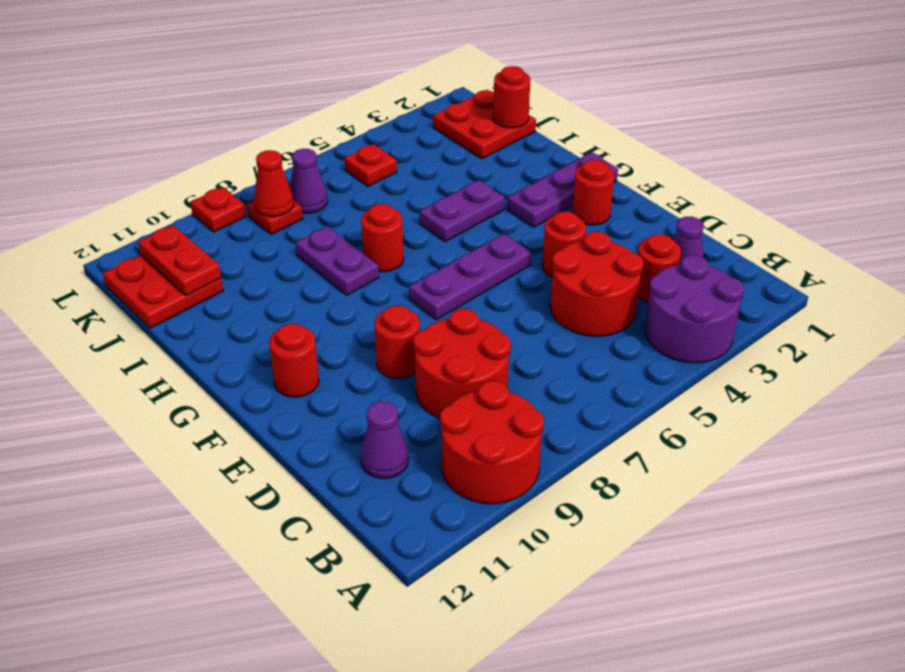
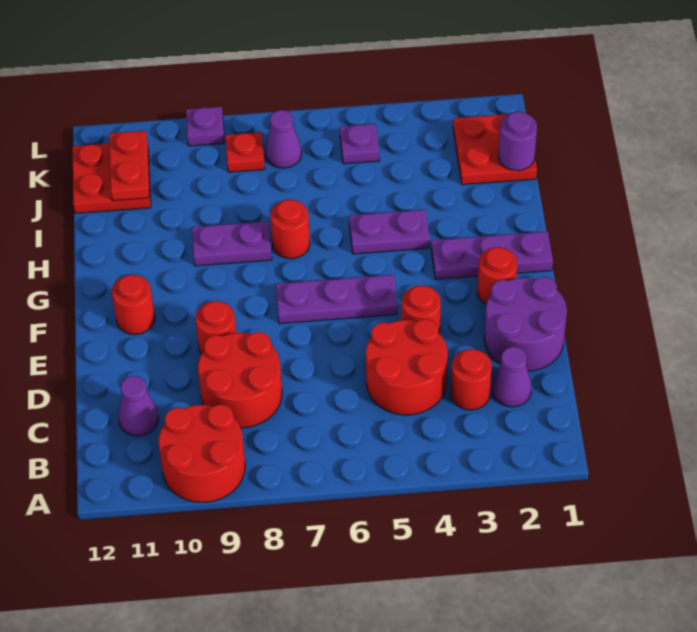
purple round brick A3:B4 level 1 -> purple round brick D1:E2 level 1
purple plate H8:I8 level 1 -> purple plate H8:H9 level 1
red round brick J1 level 2 -> purple round brick J1 level 2
red plate K5 level 1 -> purple plate K5 level 1
red cone K8 level 2 -> none
red plate L9 level 1 -> purple plate L9 level 1

